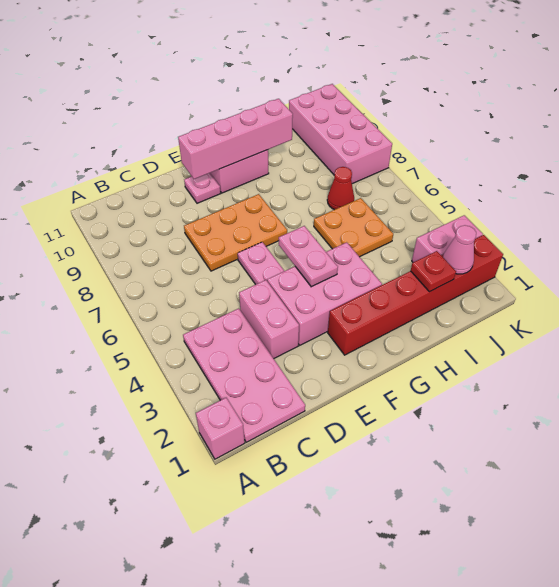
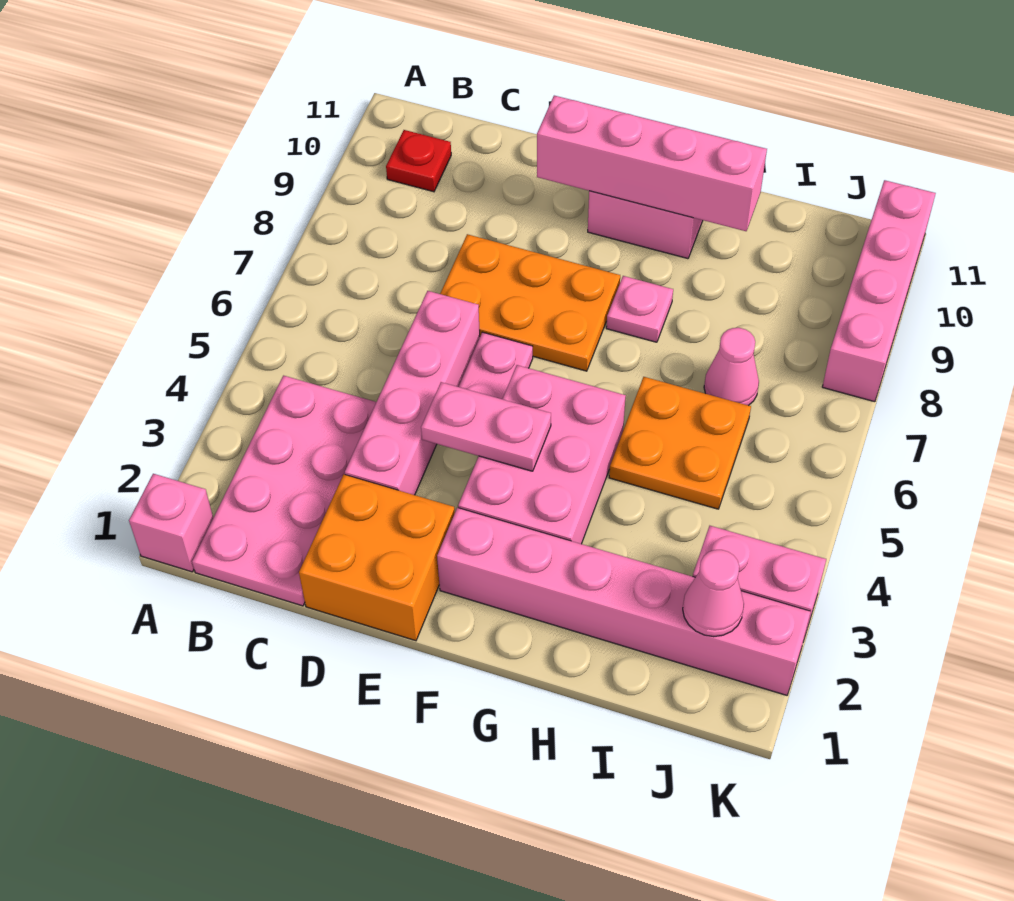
none -> orange brick D1:E2 level 1
pink brick D3:D4 level 1 -> pink brick D3:D6 level 1
pink brick E3:G4 level 1 -> pink brick F3:G5 level 1
pink plate E10 level 1 -> pink plate G8 level 1
red brick F2:K2 level 1 -> pink brick F2:K2 level 1
pink plate F4:F5 level 2 -> pink plate E4:F4 level 2
red plate I2 level 2 -> red plate B10 level 1
red cone I7 level 1 -> pink cone I7 level 1
pink brick J8:K11 level 1 -> pink brick K8:K11 level 1

